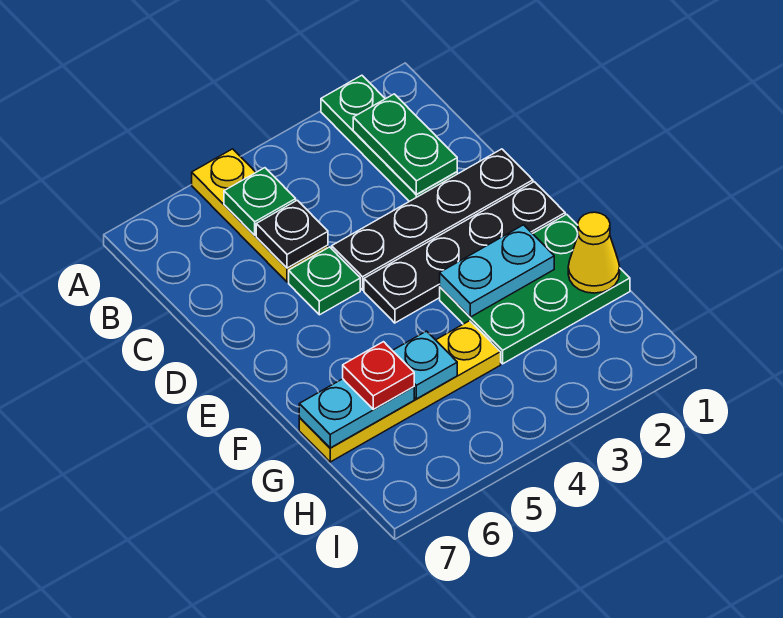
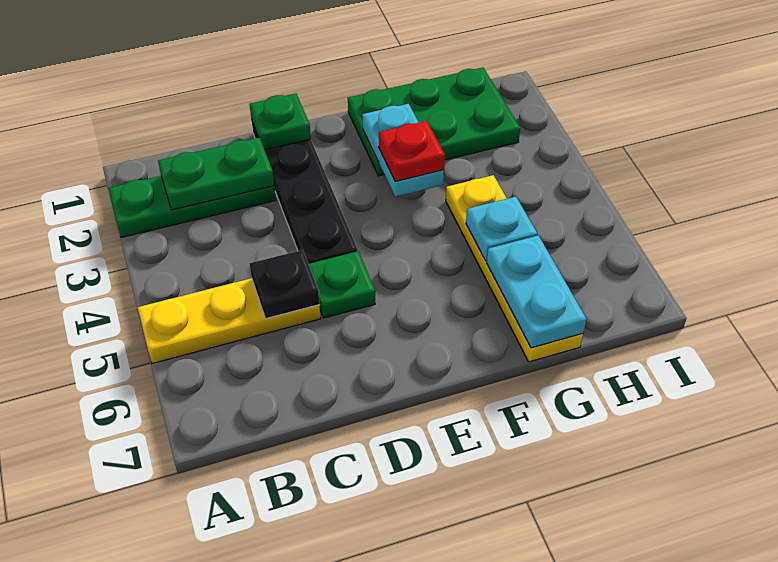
green plate B5 level 2 -> green plate D1 level 2
black plate E1:E4 level 1 -> none
green plate F1:G3 level 1 -> green plate F1:H2 level 1
yellow cone G1 level 2 -> none
red plate G6 level 3 -> red plate F3 level 3

